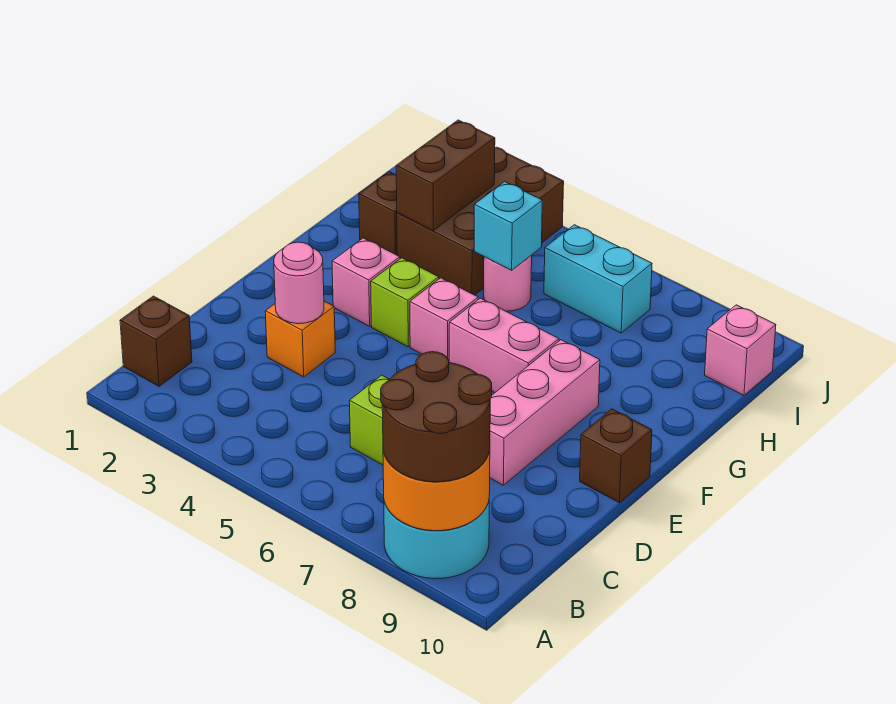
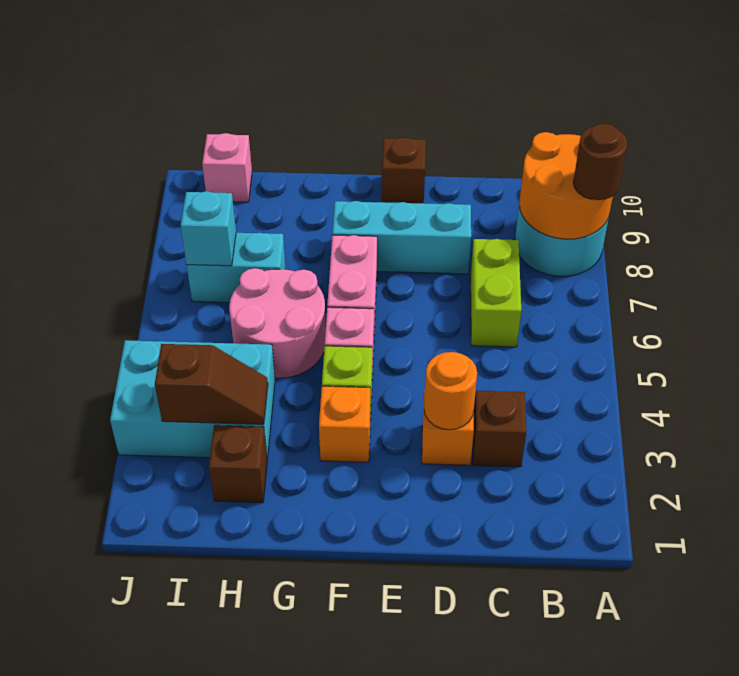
brown round brick A8:B9 level 3 -> brown round brick A8 level 3
brown brick B1 level 1 -> brown brick C3 level 1
pink round brick D3 level 2 -> orange round brick D3 level 2
pink brick D8:F8 level 1 -> cyan brick D8:F8 level 1
pink brick F3 level 1 -> orange brick F3 level 1
brown brick H3:J4 level 1 -> cyan brick H3:J4 level 1
brown brick H3:I3 level 2 -> brown slope H3:I3 level 2 top I
pink round brick H5 level 1 -> pink round brick G5:H6 level 1
cyan brick H5 level 2 -> cyan brick I7 level 2
cyan brick I6:I7 level 1 -> cyan brick H7:I7 level 1

